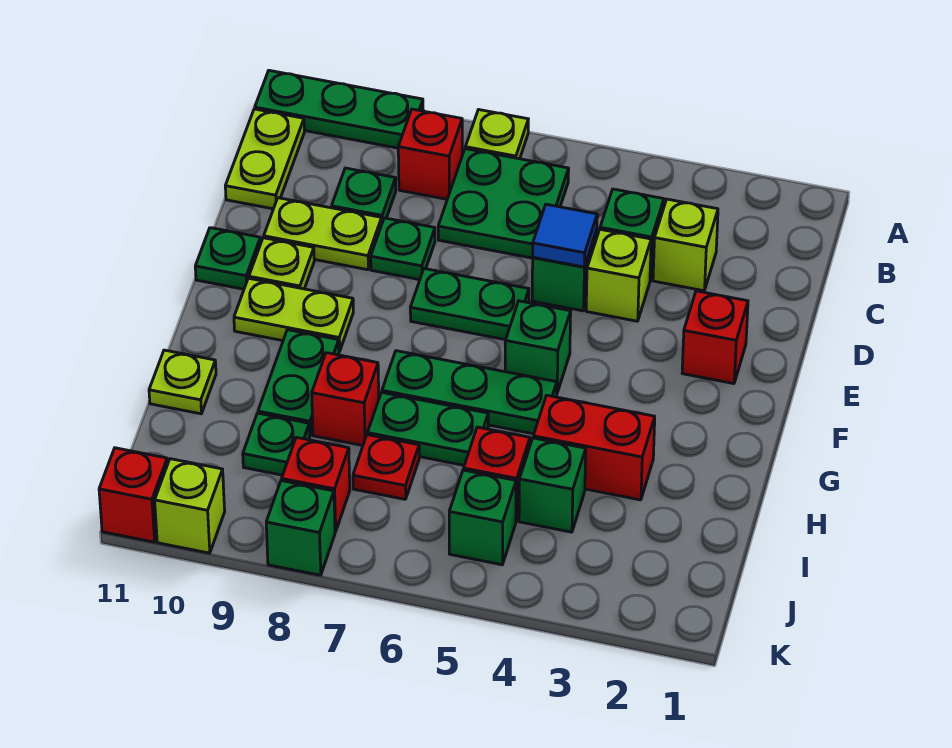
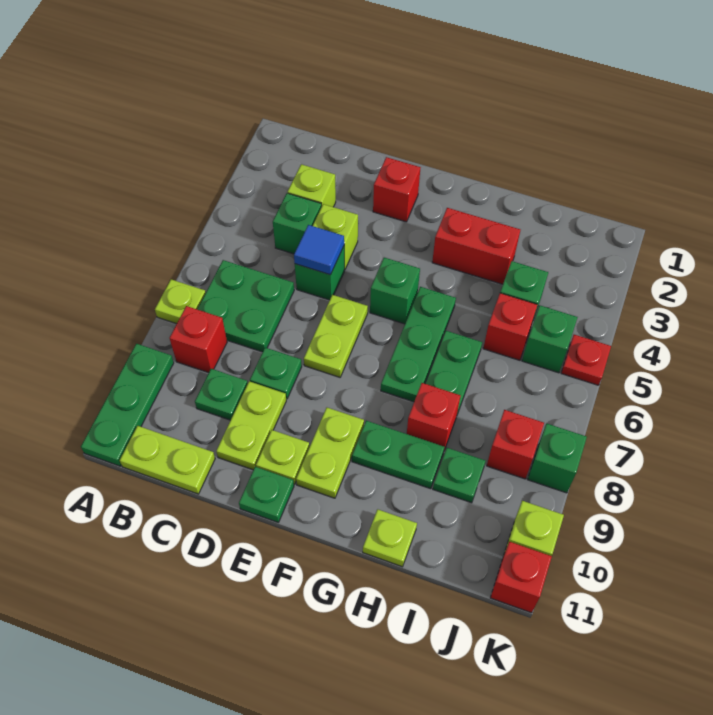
green plate E6:E7 level 1 -> lime plate E6:E7 level 1
red brick H3:H4 level 1 -> red brick G3:H3 level 1
red plate I7 level 1 -> red plate K5 level 1

